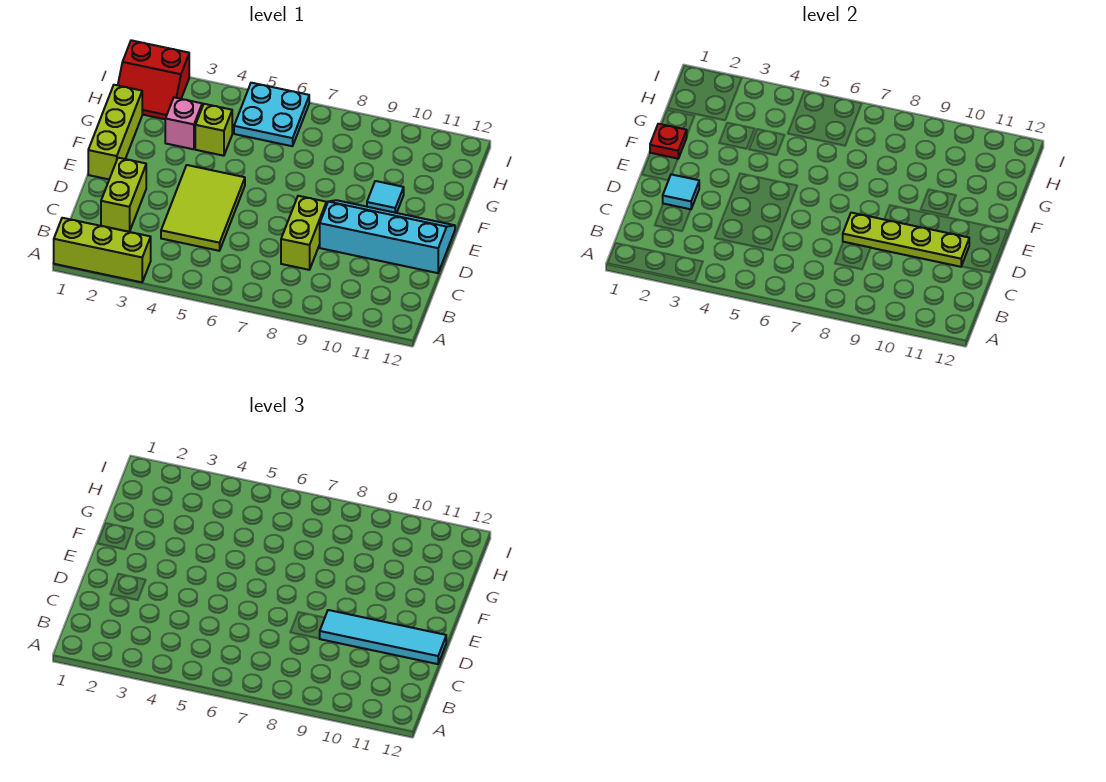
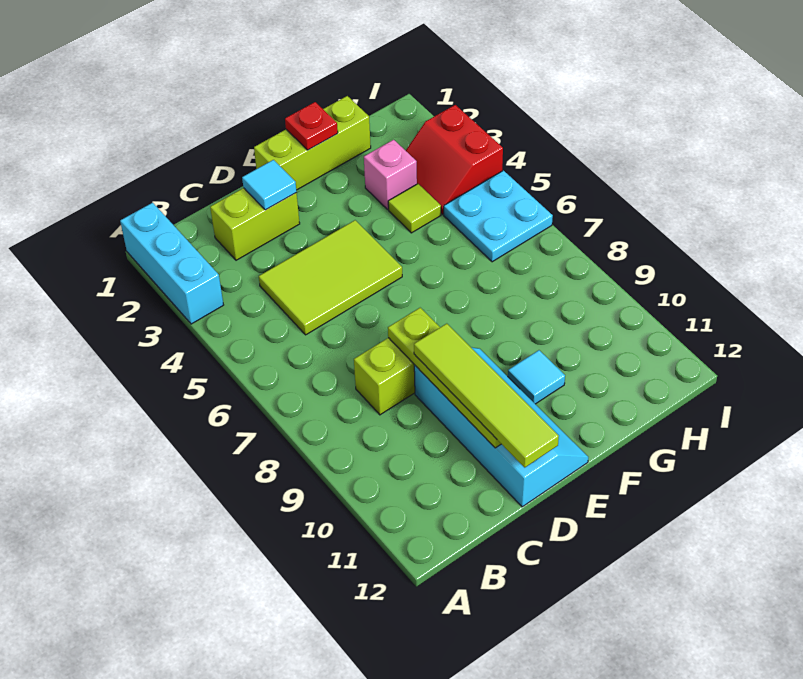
lime brick A1:A3 level 1 -> cyan brick A1:A3 level 1
cyan tile D9:D12 level 3 -> lime tile D9:D12 level 3
lime brick G4 level 1 -> lime tile G4 level 1
red slope H1:I2 level 1 top I -> red slope H3:I4 level 1 top I

